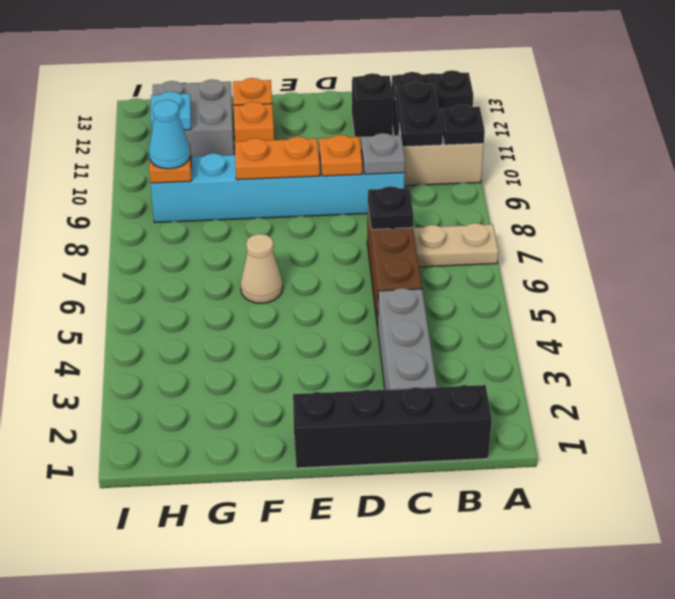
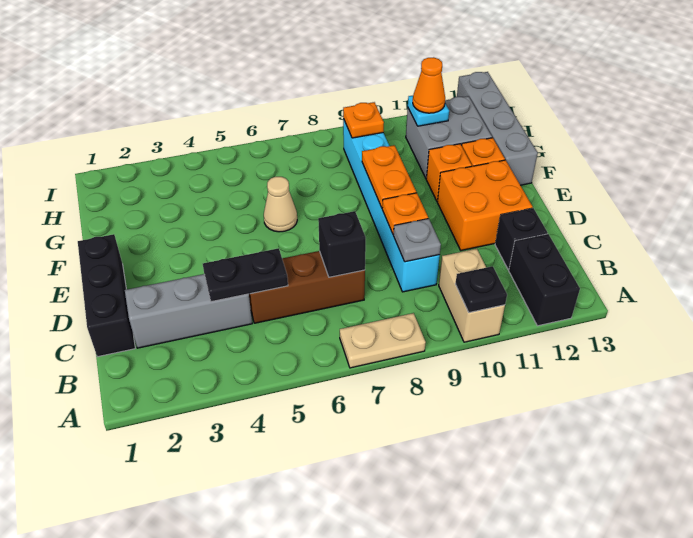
tan plate A7:B7 level 1 -> tan plate A7:A8 level 1
black brick B1:E1 level 1 -> black brick C1:E1 level 1
black plate B10:B11 level 2 -> black plate C4:C5 level 2
black plate C7 level 2 -> black brick C7 level 2
none -> orange brick D11:E12 level 1
none -> grey brick F13:I13 level 1
cyan cone H9 level 3 -> none
none -> orange cone H11 level 3

